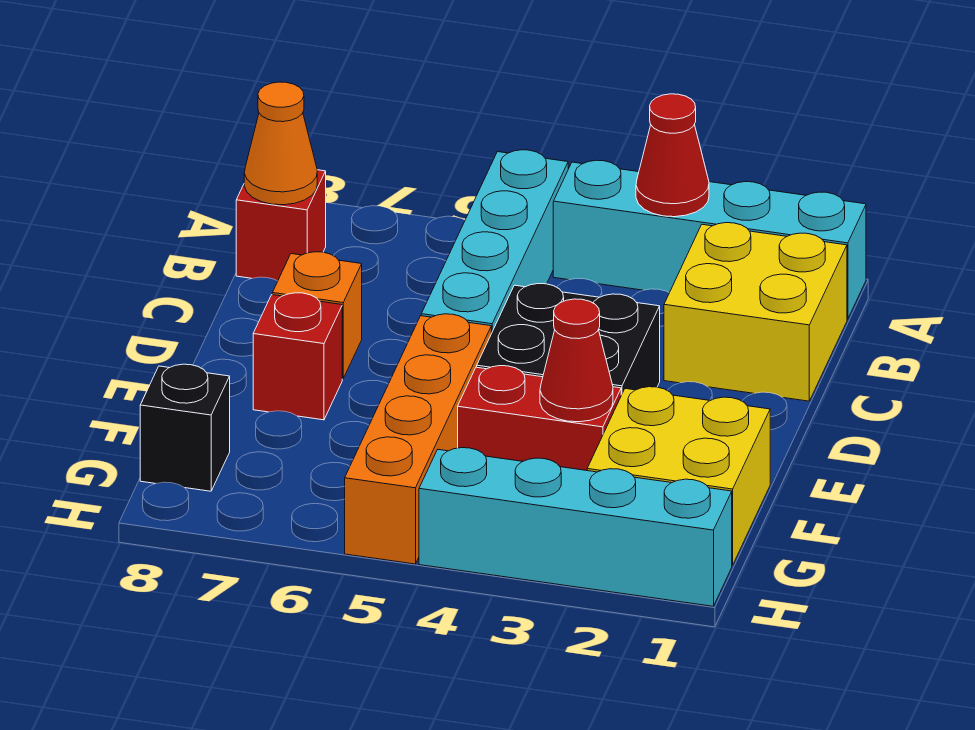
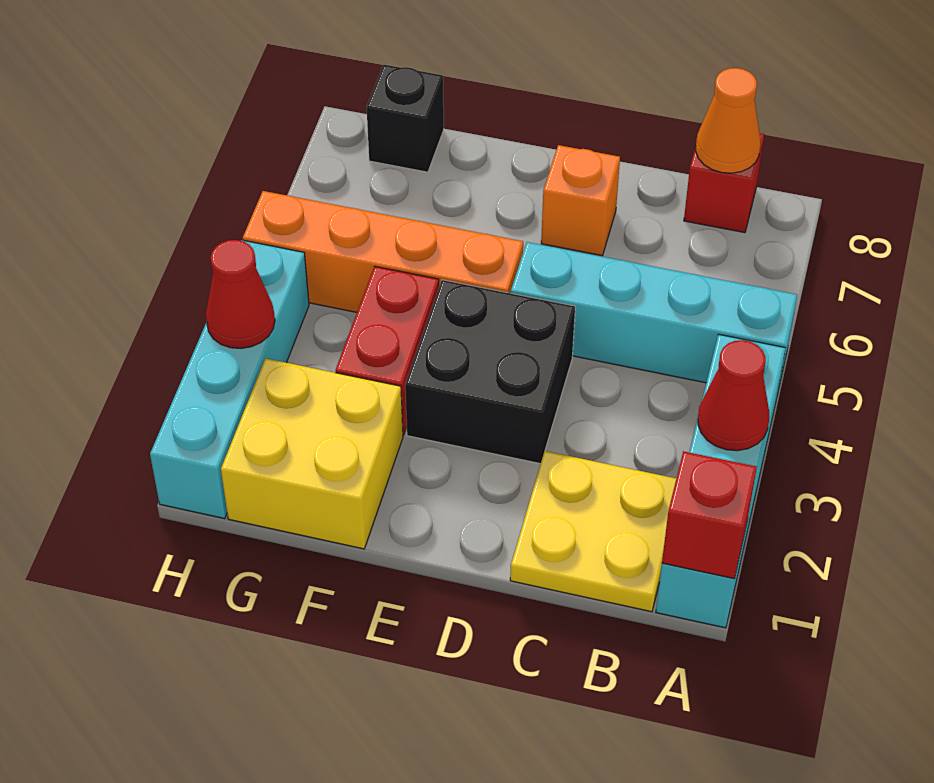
yellow brick B1:C2 level 1 -> yellow plate B1:C2 level 1
red brick E7 level 1 -> red brick A1 level 2
red cone F3 level 2 -> red cone H3 level 2

